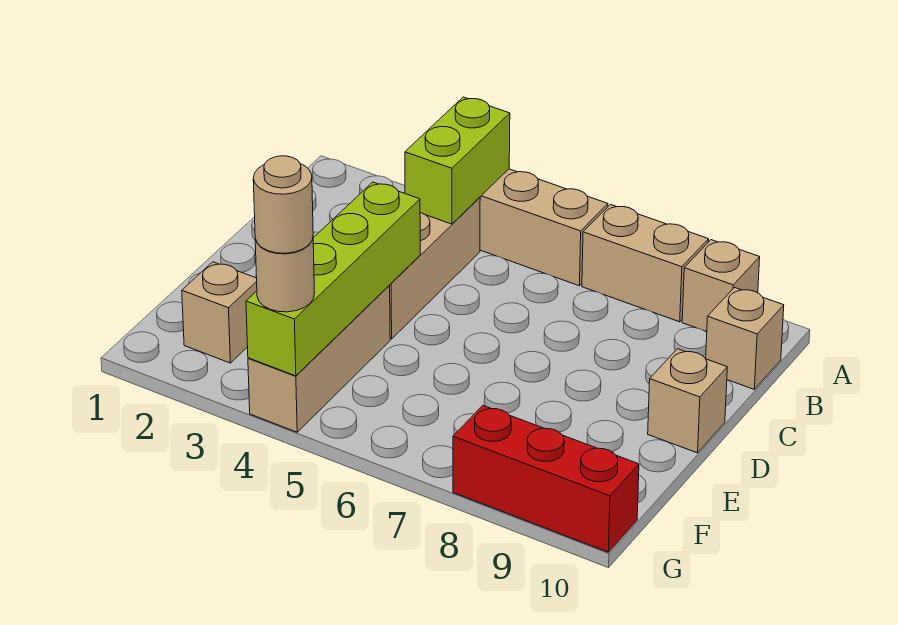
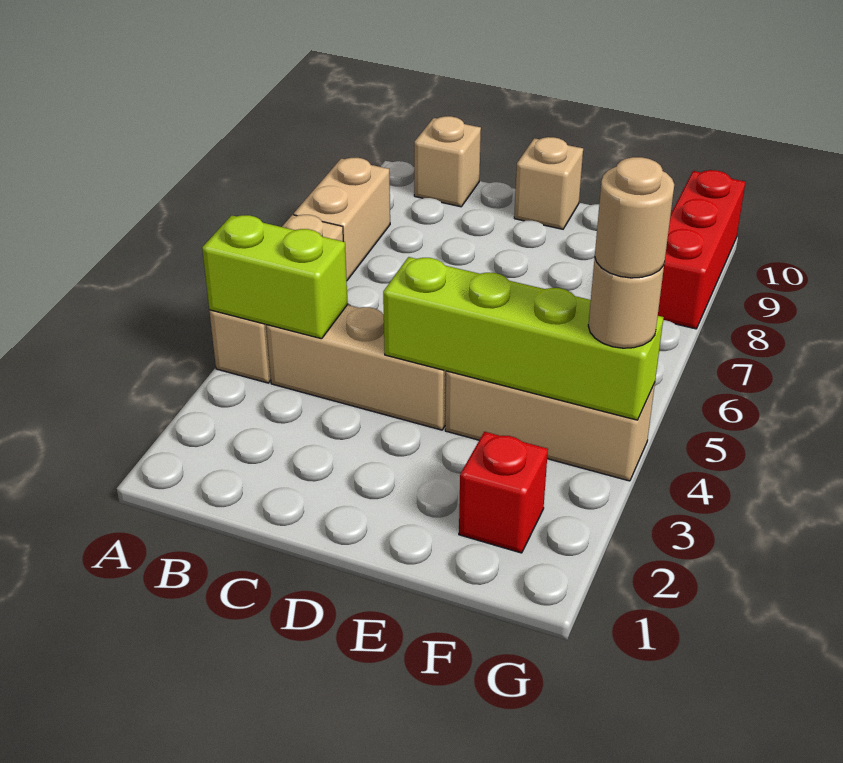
tan brick A9 level 1 -> none
tan brick F2 level 1 -> red brick F2 level 1

